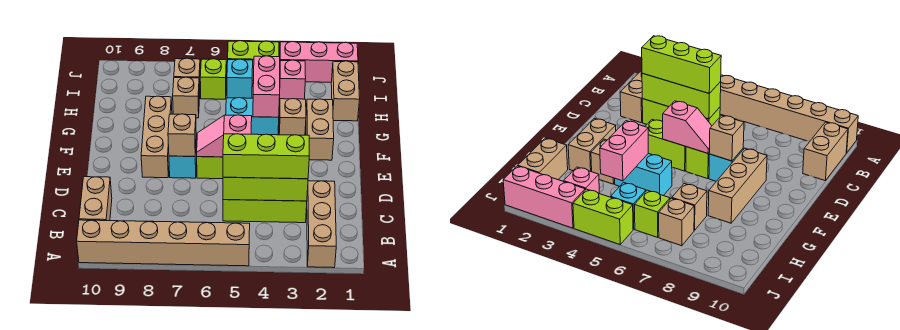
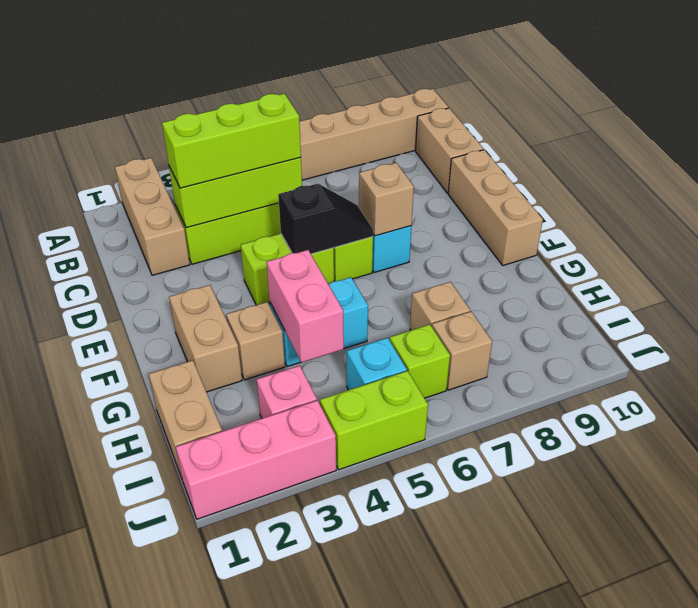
pink slope E5:E6 level 2 top 5 -> black slope E5:E6 level 2 top 5
tan brick E8:G8 level 1 -> tan brick D10:F10 level 1

